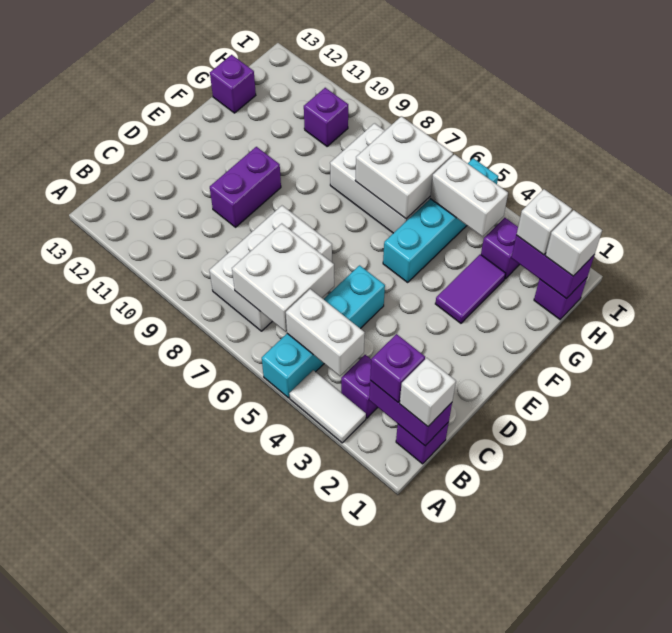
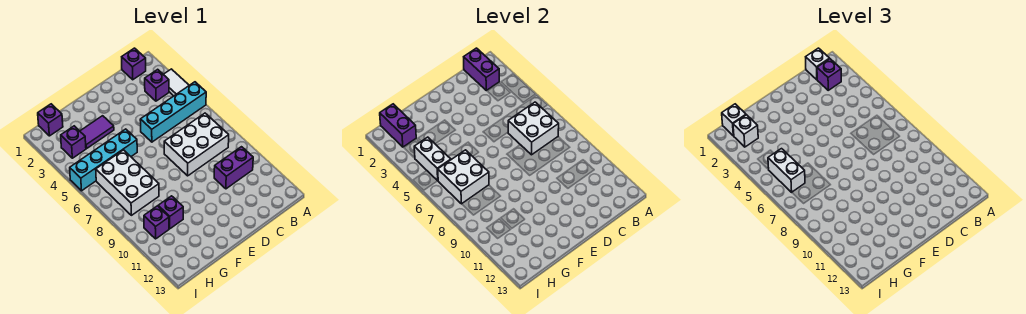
white brick B4:B5 level 2 -> white brick H5:H6 level 3
purple brick D10:E10 level 1 -> purple brick B10:C10 level 1
purple brick G13 level 1 -> purple brick G10 level 1

